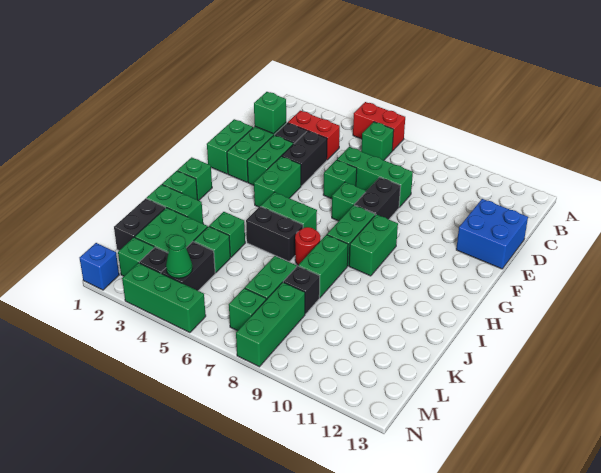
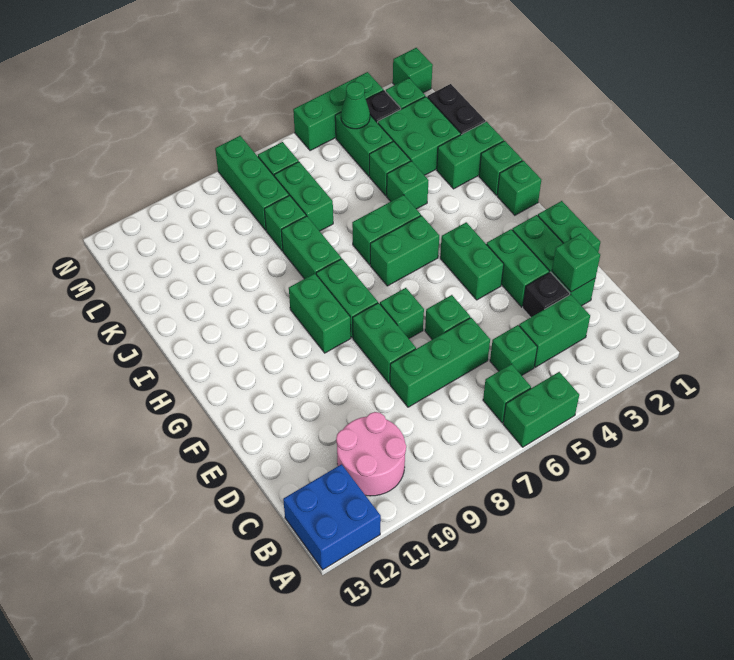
red brick A5:A6 level 1 -> green brick A5:A6 level 1
none -> pink round brick B10:C11 level 1
red brick C3:C4 level 1 -> green brick C3:C4 level 1
none -> green brick C5 level 1
black brick D4:E4 level 1 -> none
blue brick D12:E13 level 1 -> blue brick A12:B13 level 1
black brick E8:F8 level 1 -> green brick E8:F8 level 1
black brick I5:I6 level 1 -> green brick I5:I6 level 1
red round brick I7 level 1 -> none
black brick K8 level 1 -> green brick K8 level 1
black brick L4:M4 level 1 -> green brick L4:M4 level 1
blue brick N1 level 1 -> green brick N1 level 1

